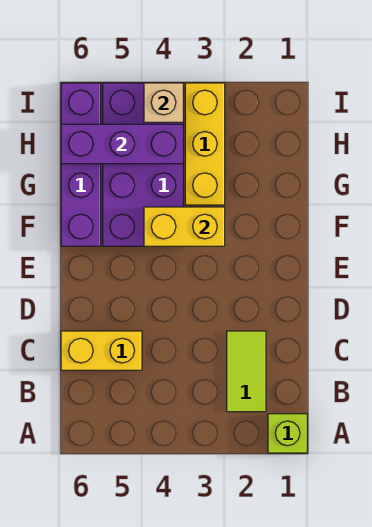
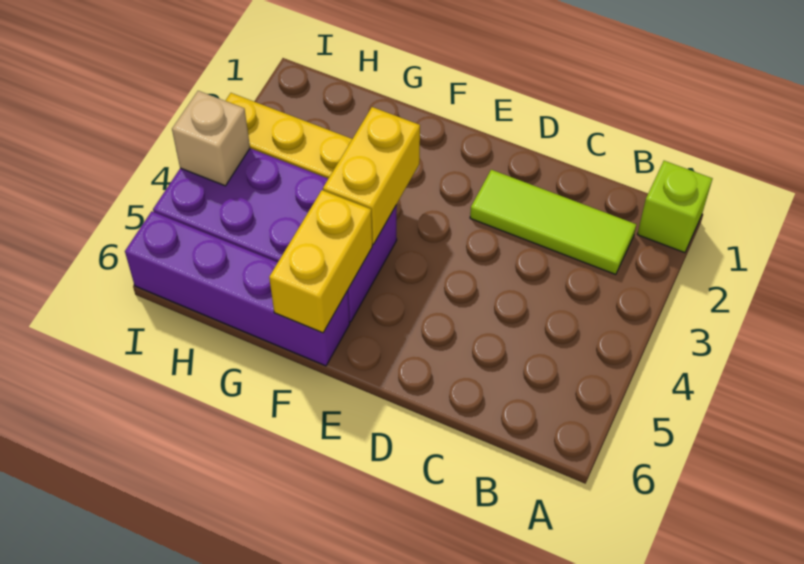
lime tile B2:C2 level 1 -> lime tile B2:D2 level 1
yellow brick C5:C6 level 1 -> yellow brick F5:F6 level 2
purple brick H4:H6 level 2 -> none

